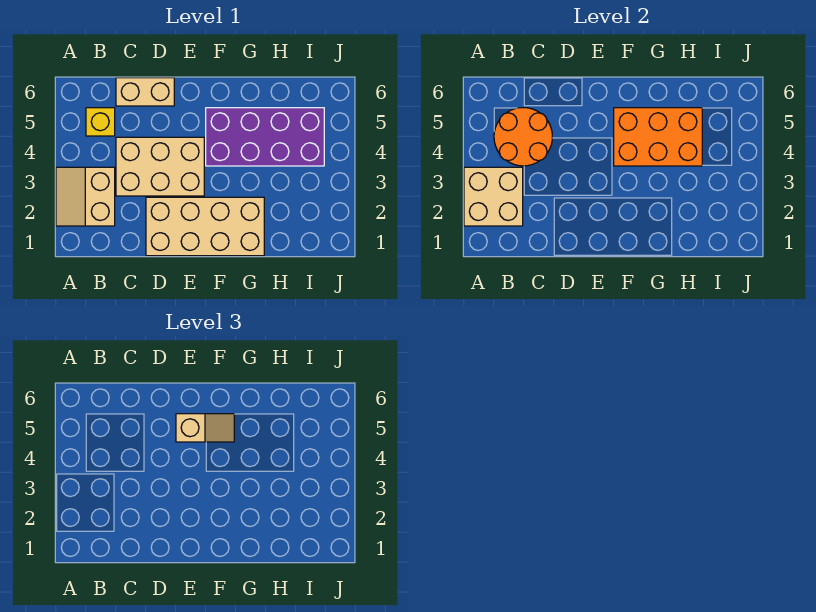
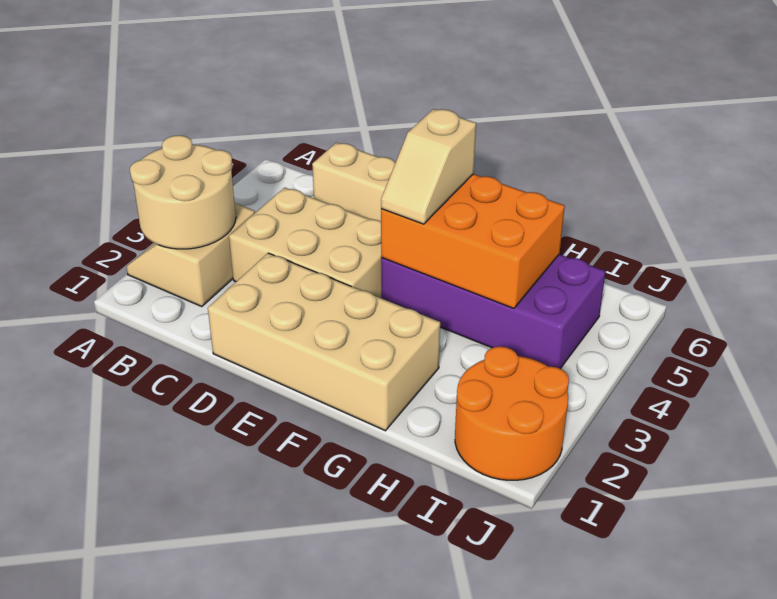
tan brick A2:B3 level 2 -> tan round brick A2:B3 level 2
orange round brick B4:C5 level 2 -> orange round brick I1:J2 level 1
yellow brick B5 level 1 -> none
tan slope E5:F5 level 3 top E -> tan slope F4:F5 level 3 top 5

